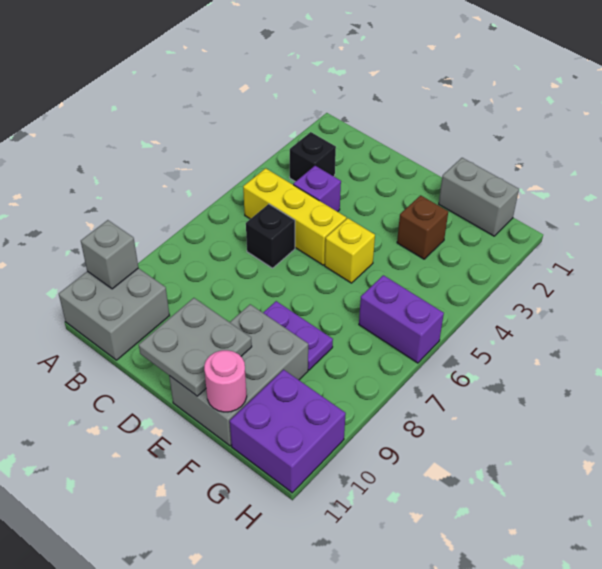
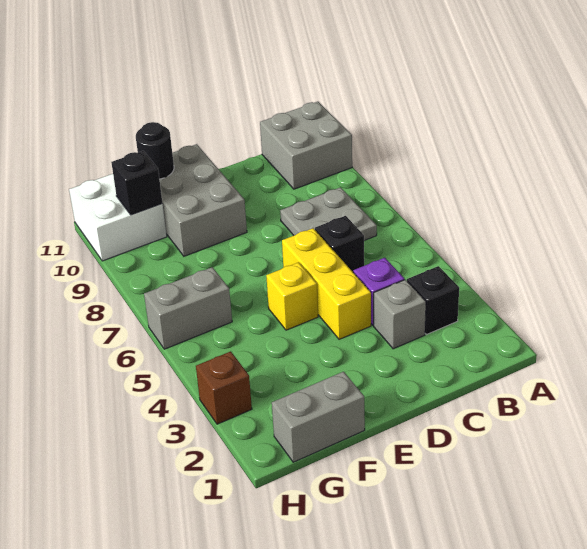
grey brick A10 level 2 -> grey brick C3 level 1
yellow brick B5:D5 level 1 -> yellow brick D4:D6 level 1
grey plate D10:E11 level 2 -> grey plate B7:C8 level 1
purple plate E8:F8 level 1 -> none
brown brick F3 level 1 -> brown brick H3 level 1
pink round brick F11 level 2 -> black round brick F11 level 2
purple brick G6:H6 level 1 -> grey brick G6:H6 level 1
purple brick G10:H11 level 1 -> white brick G10:H11 level 1
none -> black brick G10 level 2

